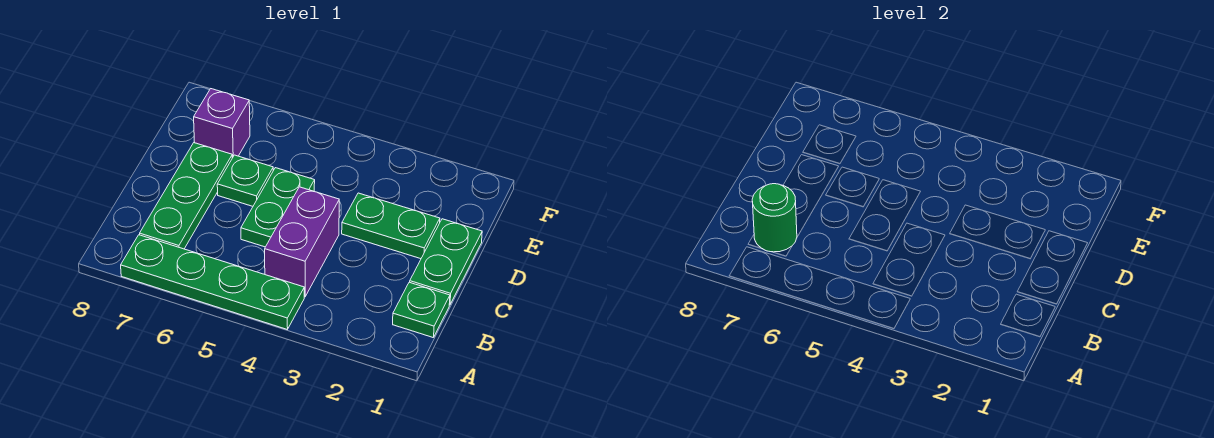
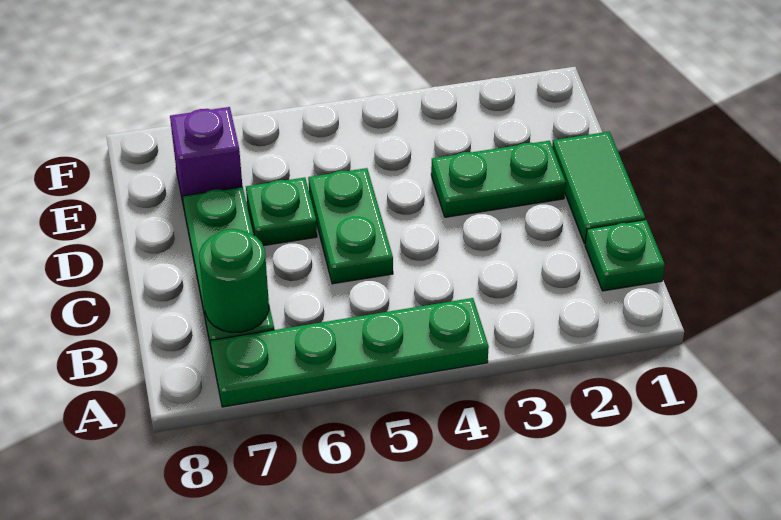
purple brick B4:C4 level 1 -> none
green plate C1:D1 level 1 -> green tile C1:D1 level 1

